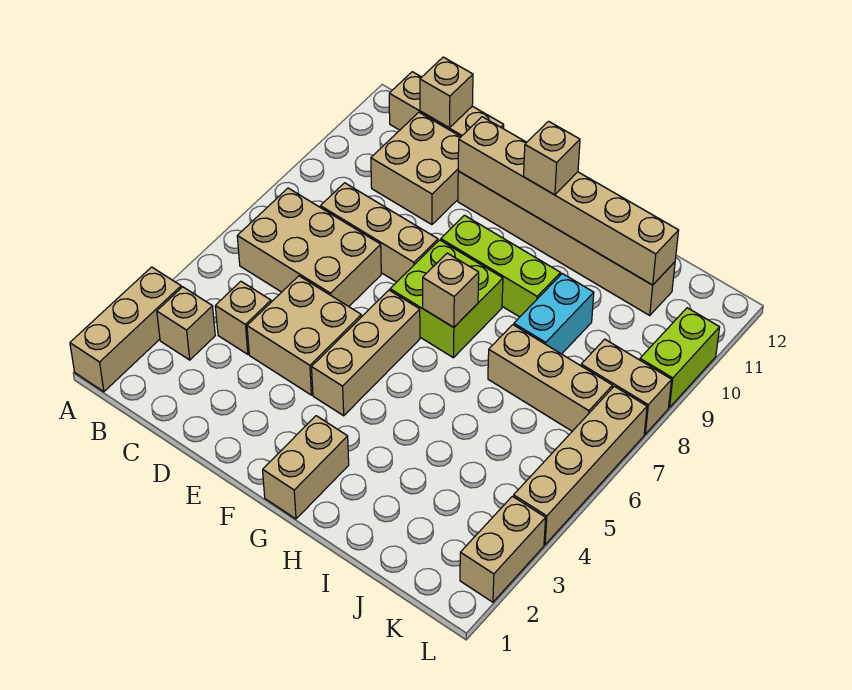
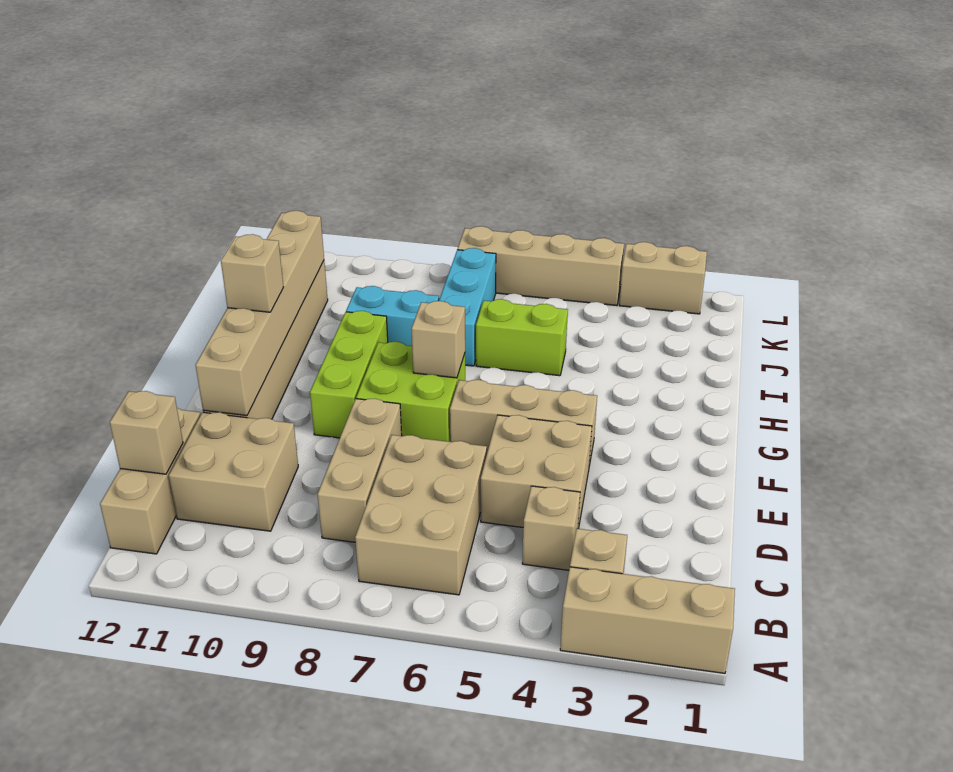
tan brick G1:G2 level 1 -> none
tan brick I7:K7 level 1 -> cyan brick I7:K7 level 1
tan brick K8:L8 level 1 -> none
lime brick L9:L10 level 1 -> lime brick I5:I6 level 1

